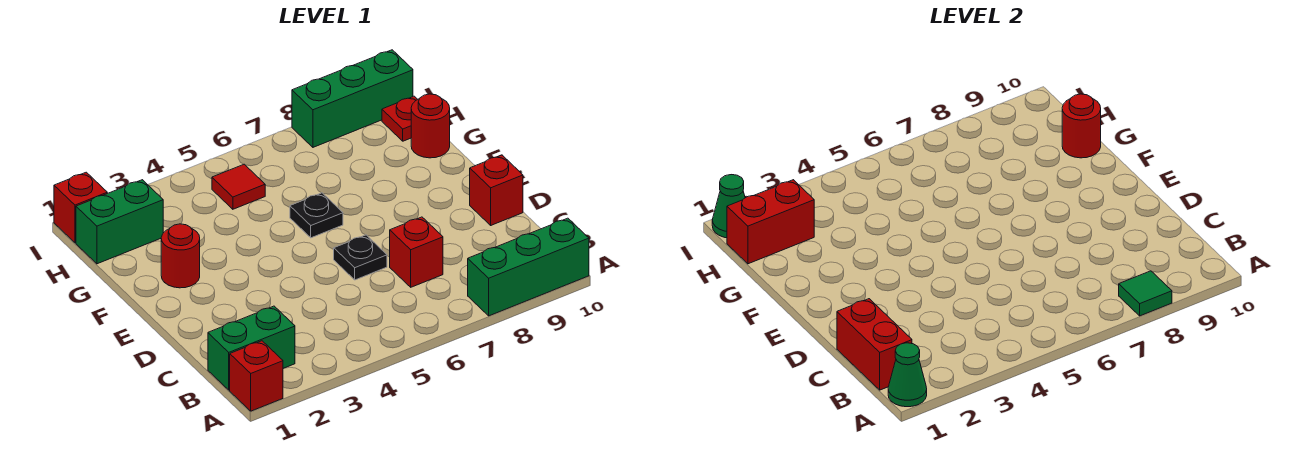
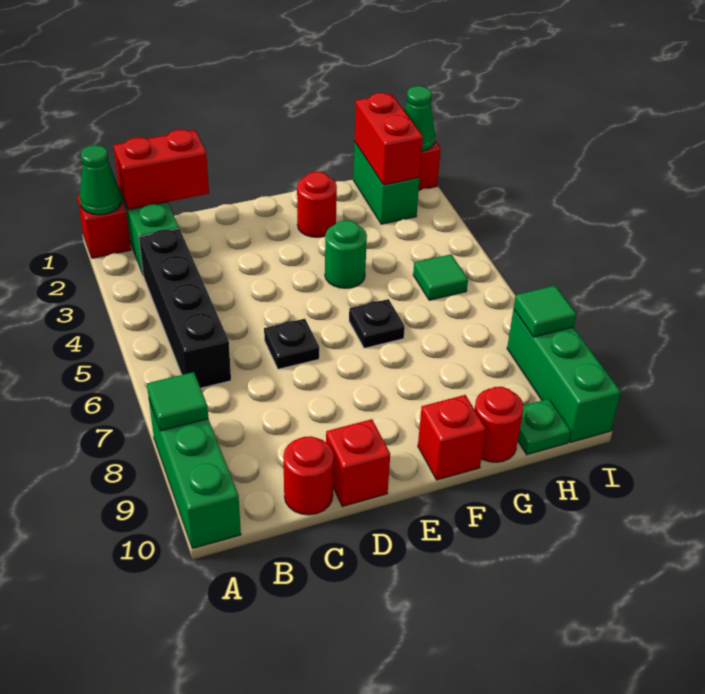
none -> black brick B3:B6 level 1
red brick C7 level 1 -> red brick F10 level 1
none -> green round brick F4 level 1
red round brick G10 level 2 -> red round brick C10 level 1
red tile H5 level 1 -> green tile H5 level 1
red plate H10 level 1 -> green plate H10 level 1
none -> green tile I8 level 2

